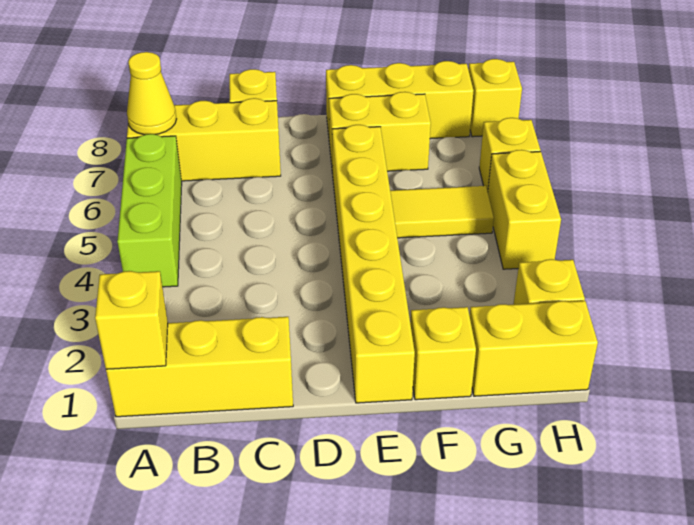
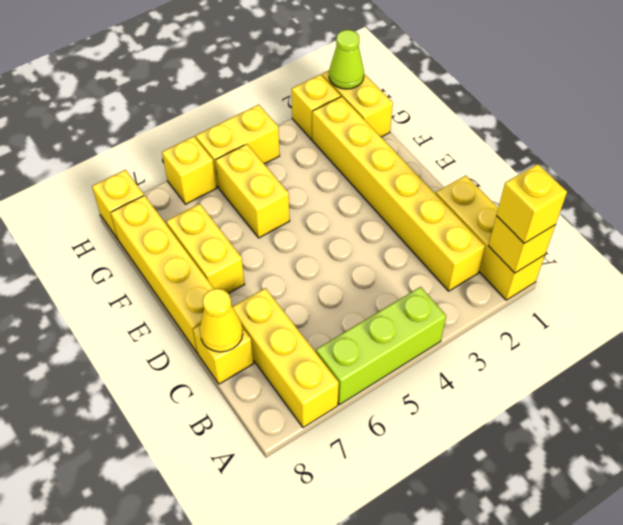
yellow cone A7 level 2 -> yellow cone C8 level 2
yellow brick E1:E6 level 1 -> yellow brick B2:G2 level 1
yellow brick E8:G8 level 1 -> yellow brick D8:G8 level 1
yellow brick F1 level 1 -> yellow brick A1 level 3
yellow tile F5:G5 level 1 -> yellow brick F5:G5 level 1
none -> lime cone H1 level 2

